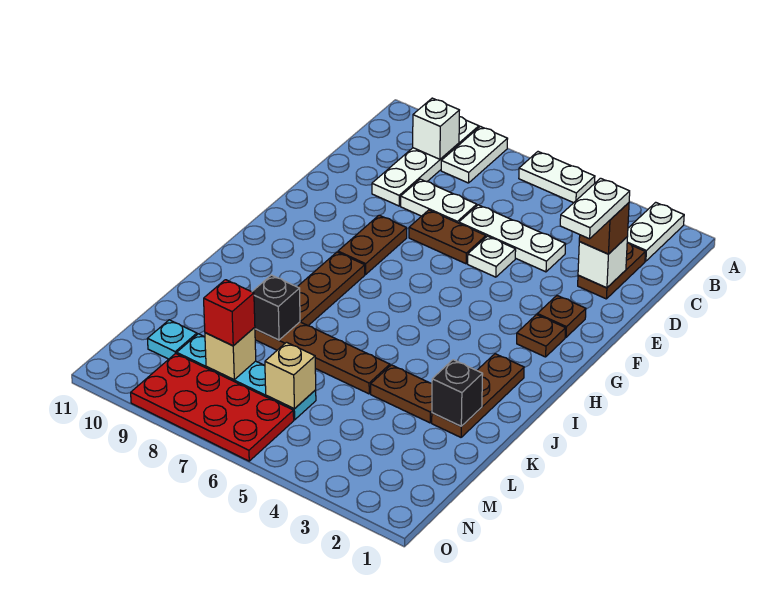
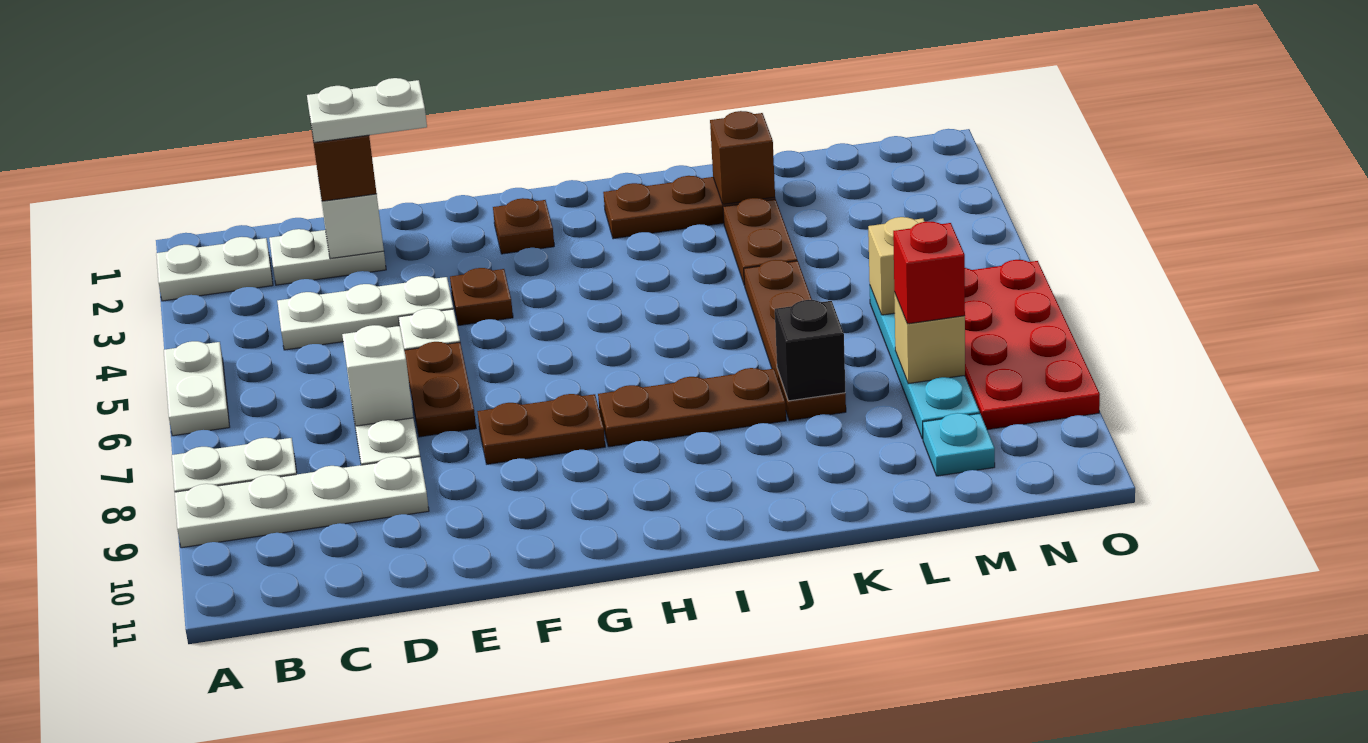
white brick B9 level 2 -> white brick D7 level 2
brown plate C2:D2 level 1 -> white plate C2:D2 level 1
white plate D4:D6 level 1 -> white plate C4:E4 level 1
brown plate F2 level 1 -> brown plate F4 level 1
black brick K2 level 2 -> brown brick K2 level 2

